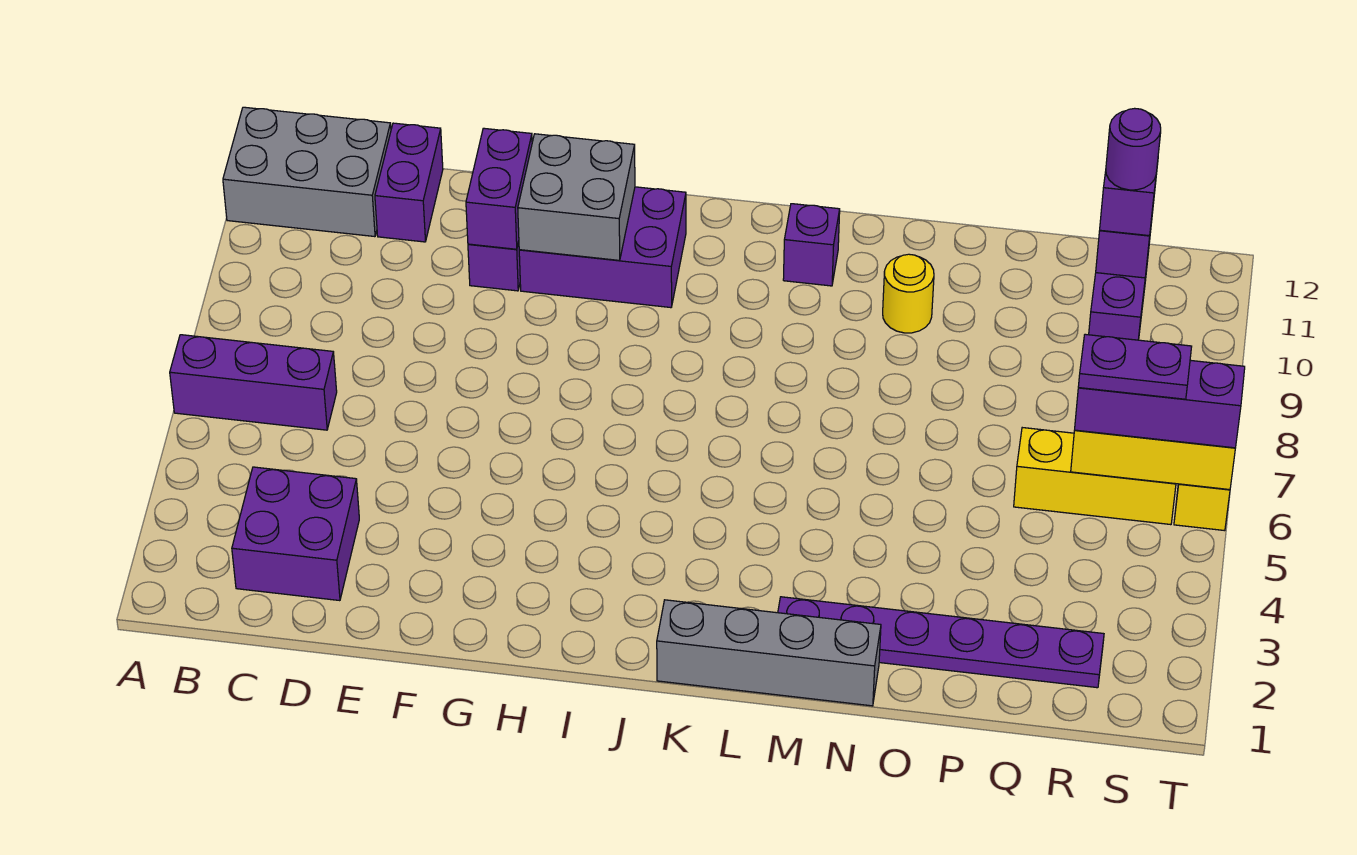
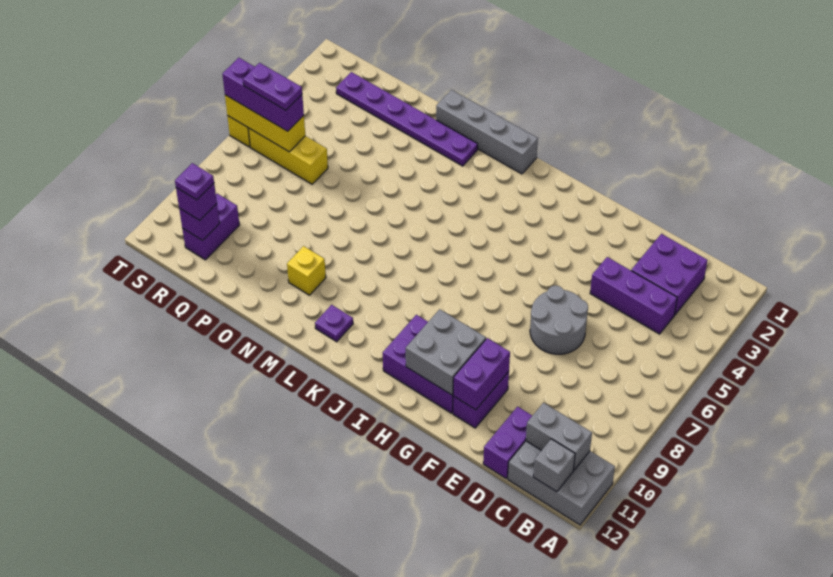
purple brick A6:C6 level 1 -> purple brick C4:E4 level 1
none -> grey brick B11:C11 level 2
none -> grey brick B12 level 2
none -> grey round brick E6:F7 level 1
purple brick L11 level 1 -> purple plate L11 level 1
yellow round brick N10 level 1 -> yellow brick N10 level 1
purple round brick R11 level 4 -> purple plate R11 level 4

